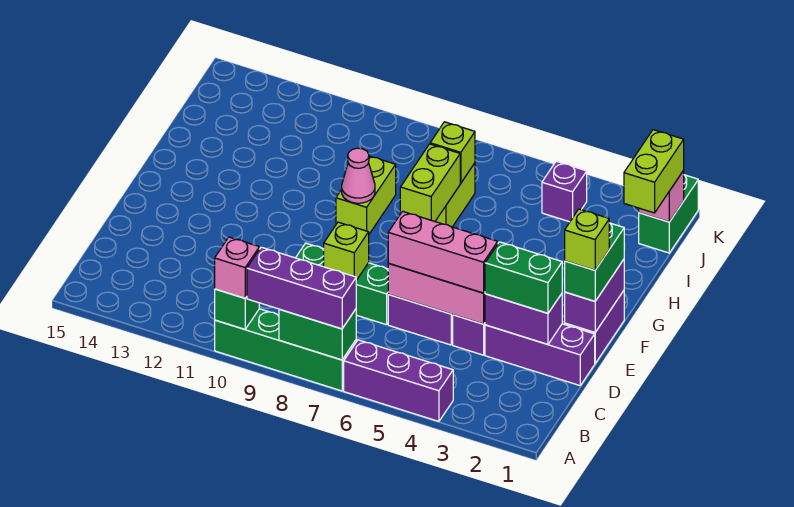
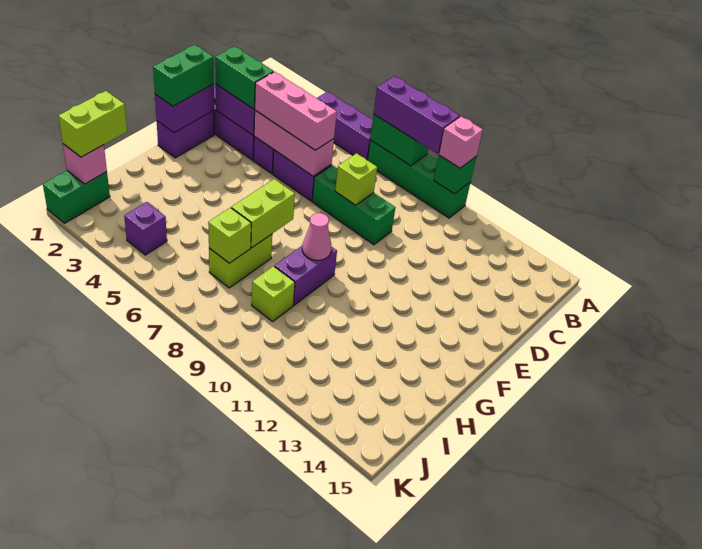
lime brick E1 level 4 -> lime brick I9 level 1
lime brick G9:H9 level 1 -> purple brick G9:H9 level 1

